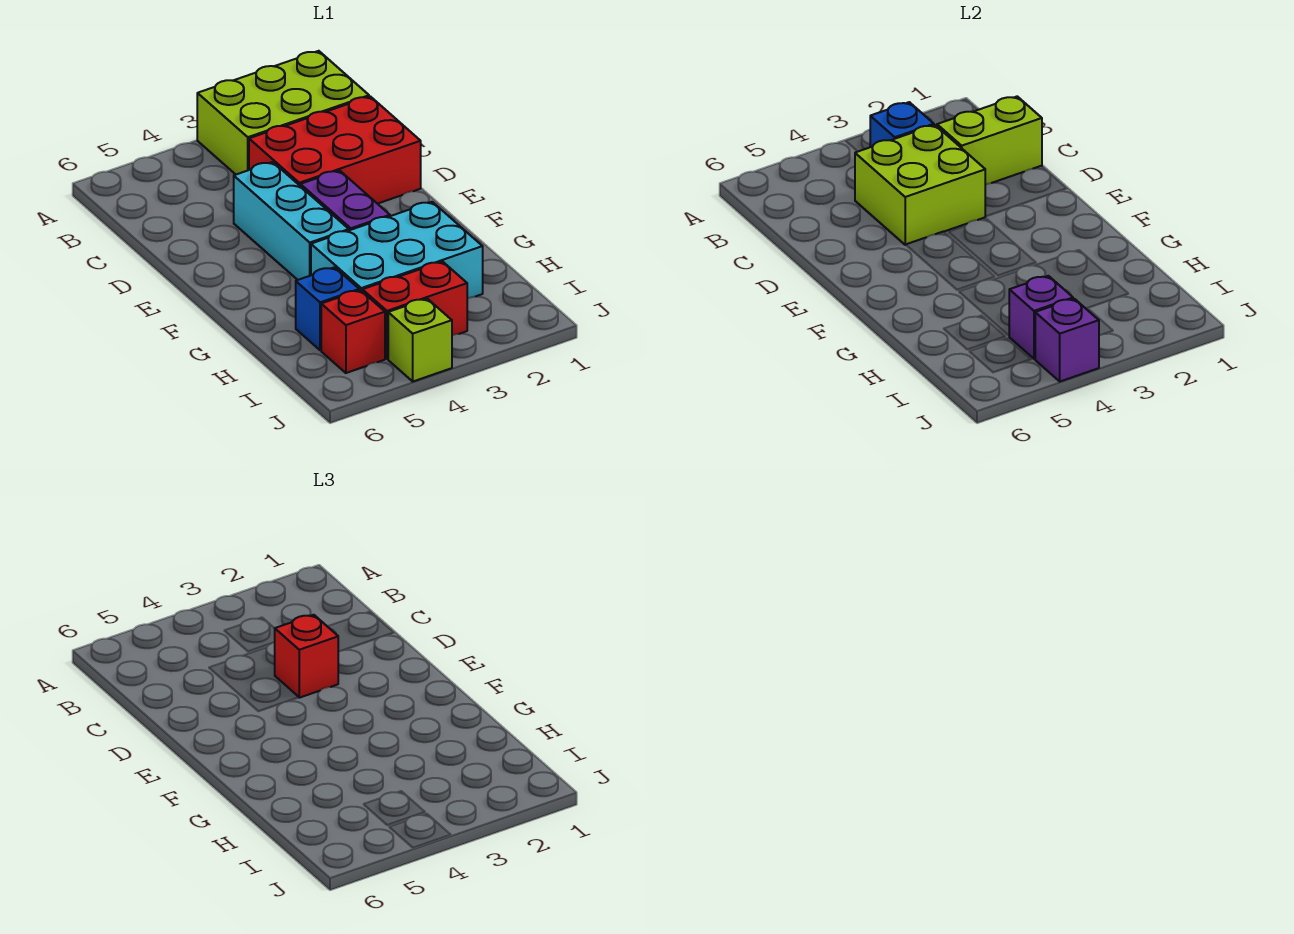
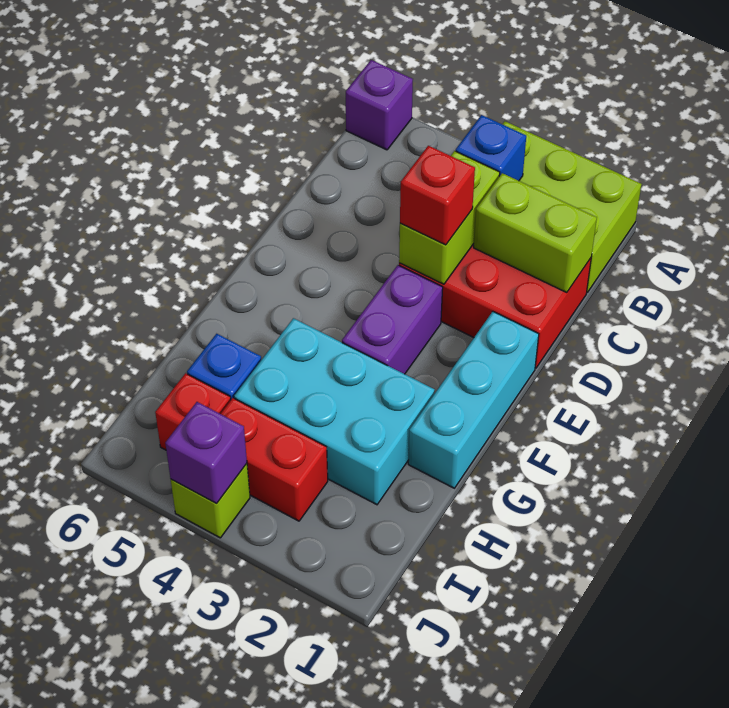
lime brick C3:D4 level 2 -> lime brick C3:D3 level 2
cyan brick D4:F4 level 1 -> cyan brick E1:G1 level 1
purple brick I4 level 2 -> purple brick A6 level 1

